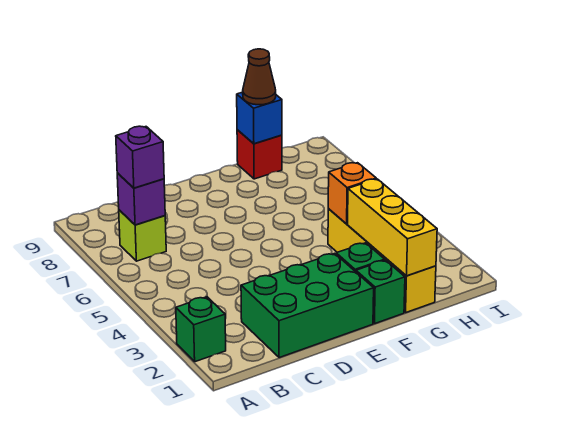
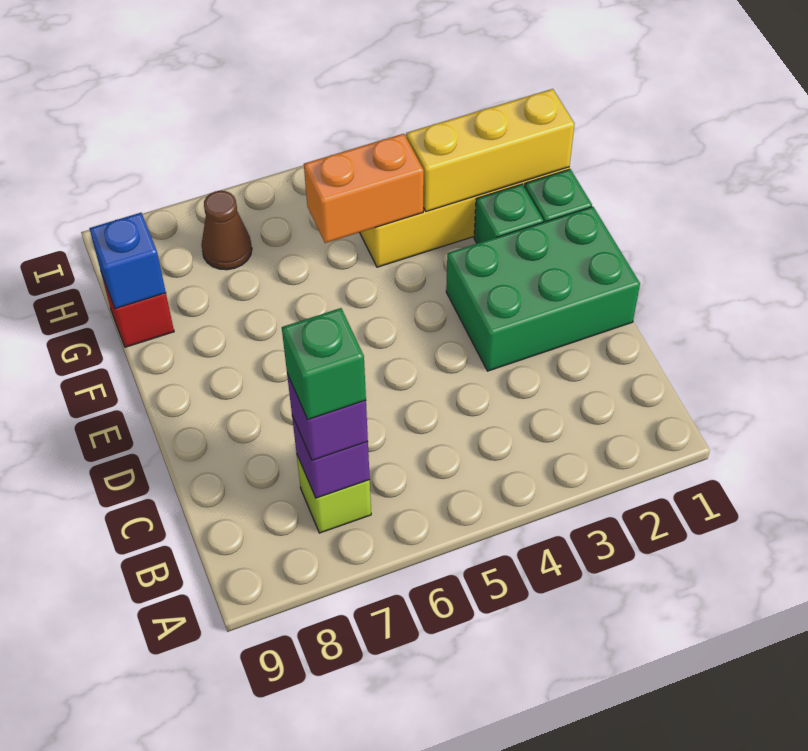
green brick A2 level 1 -> green brick B7 level 4
green brick C1:E2 level 1 -> green brick D1:E3 level 1
orange brick G4 level 2 -> orange brick G4:G5 level 2
brown cone G9 level 3 -> brown cone H7 level 1

